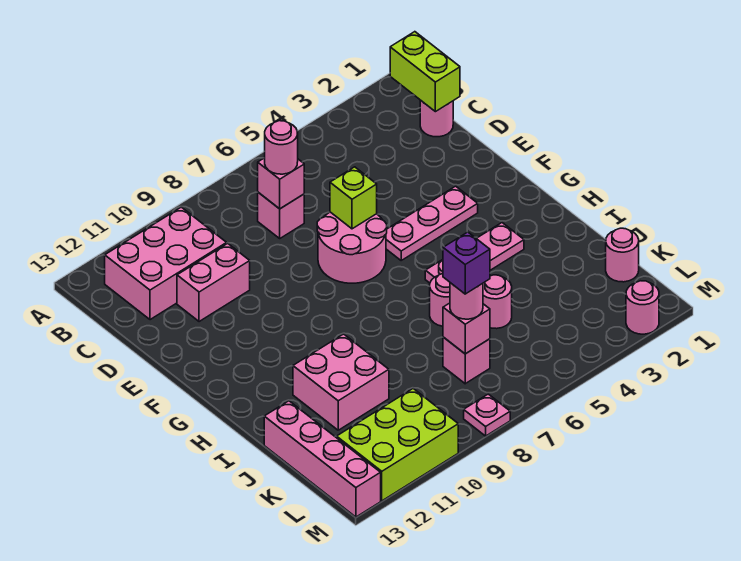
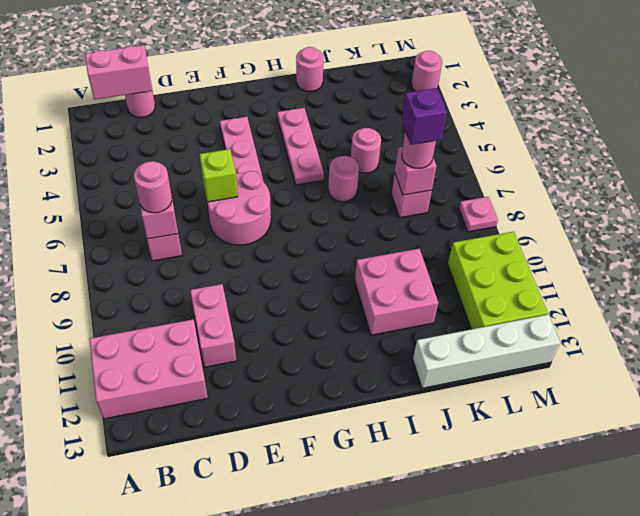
lime brick B1:C1 level 2 -> pink brick B1:C1 level 2
pink brick B10:C12 level 1 -> pink brick A11:C12 level 1
pink brick J13:M13 level 1 -> white brick J13:M13 level 1
pink round brick K1 level 1 -> pink round brick I1 level 1

